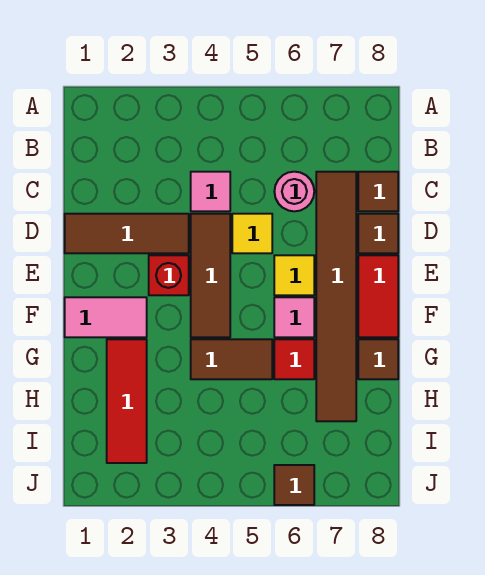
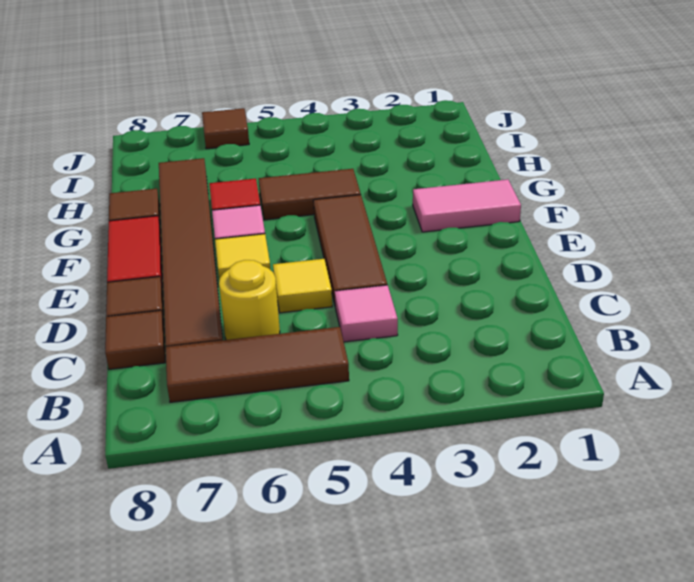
pink round brick C6 level 1 -> yellow round brick C6 level 1
brown tile D1:D3 level 1 -> brown tile B5:B7 level 1
red brick E3 level 1 -> none
red tile G2:I2 level 1 -> none

